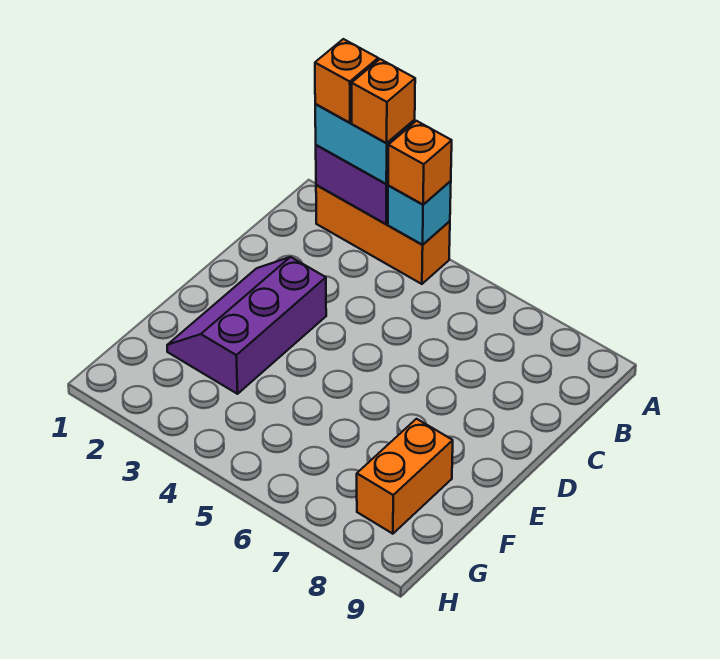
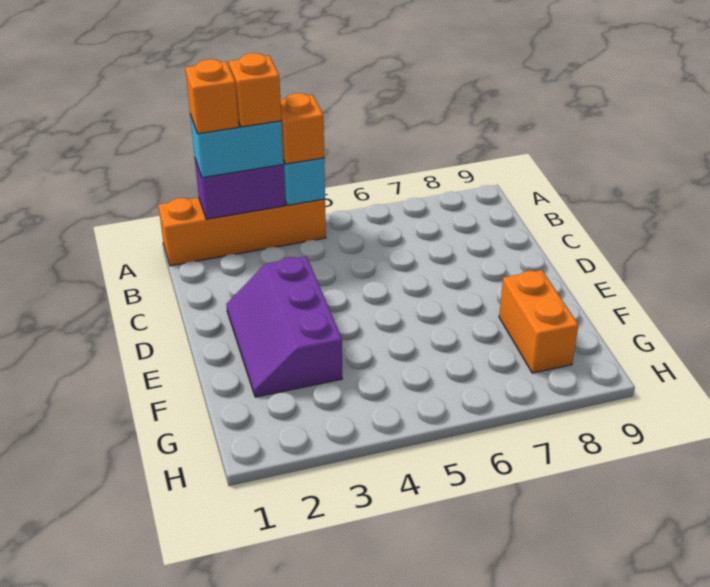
orange brick A2:A4 level 1 -> orange brick A1:A4 level 1

